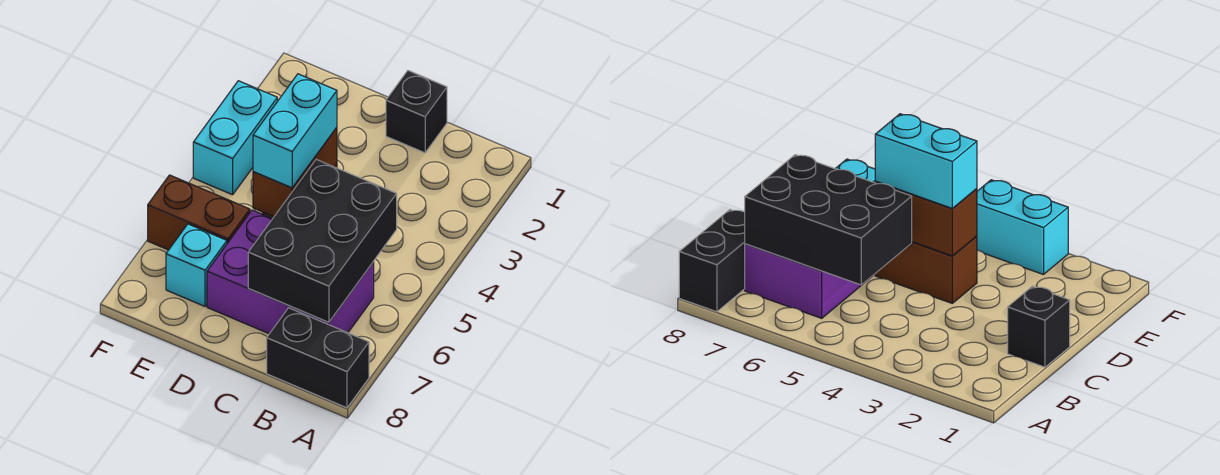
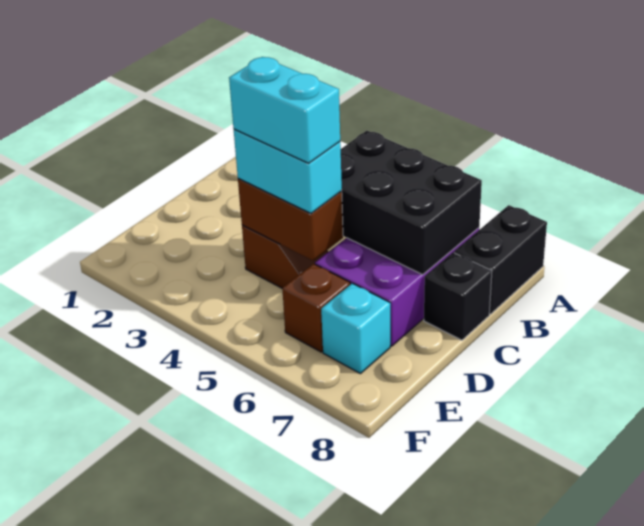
black brick C1 level 1 -> black brick C8 level 1
brown brick E6:F6 level 1 -> brown brick E6 level 1
cyan brick F3:F4 level 1 -> cyan brick D4:D5 level 4

